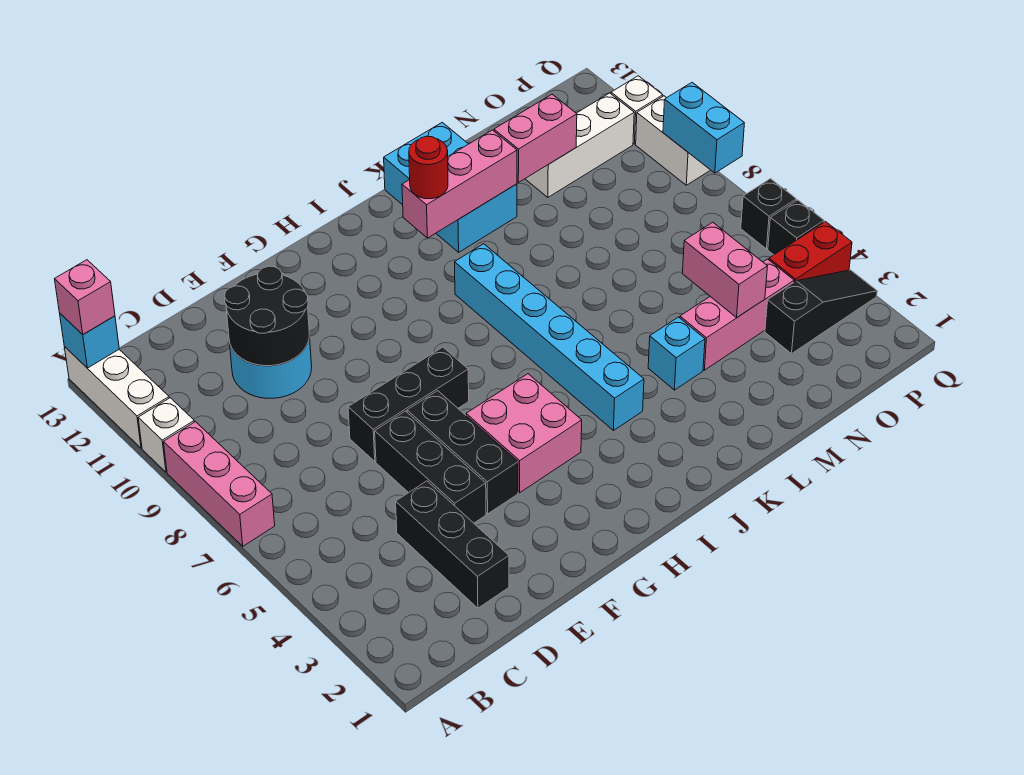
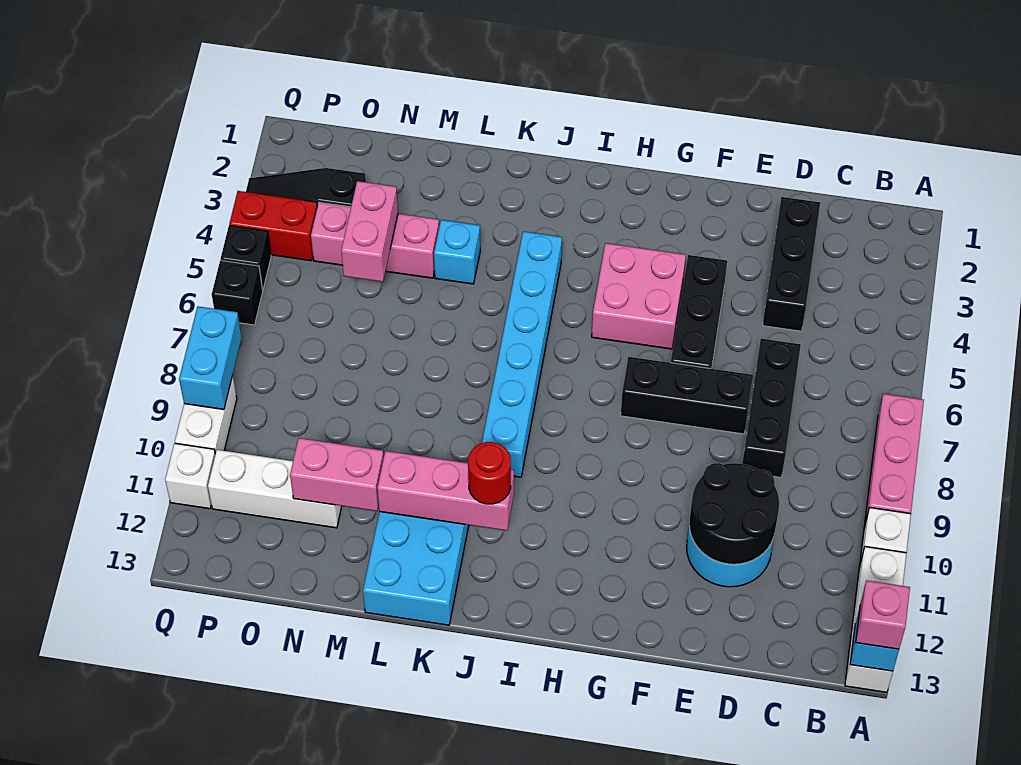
black brick E4:E6 level 1 -> black brick D6:D8 level 1

